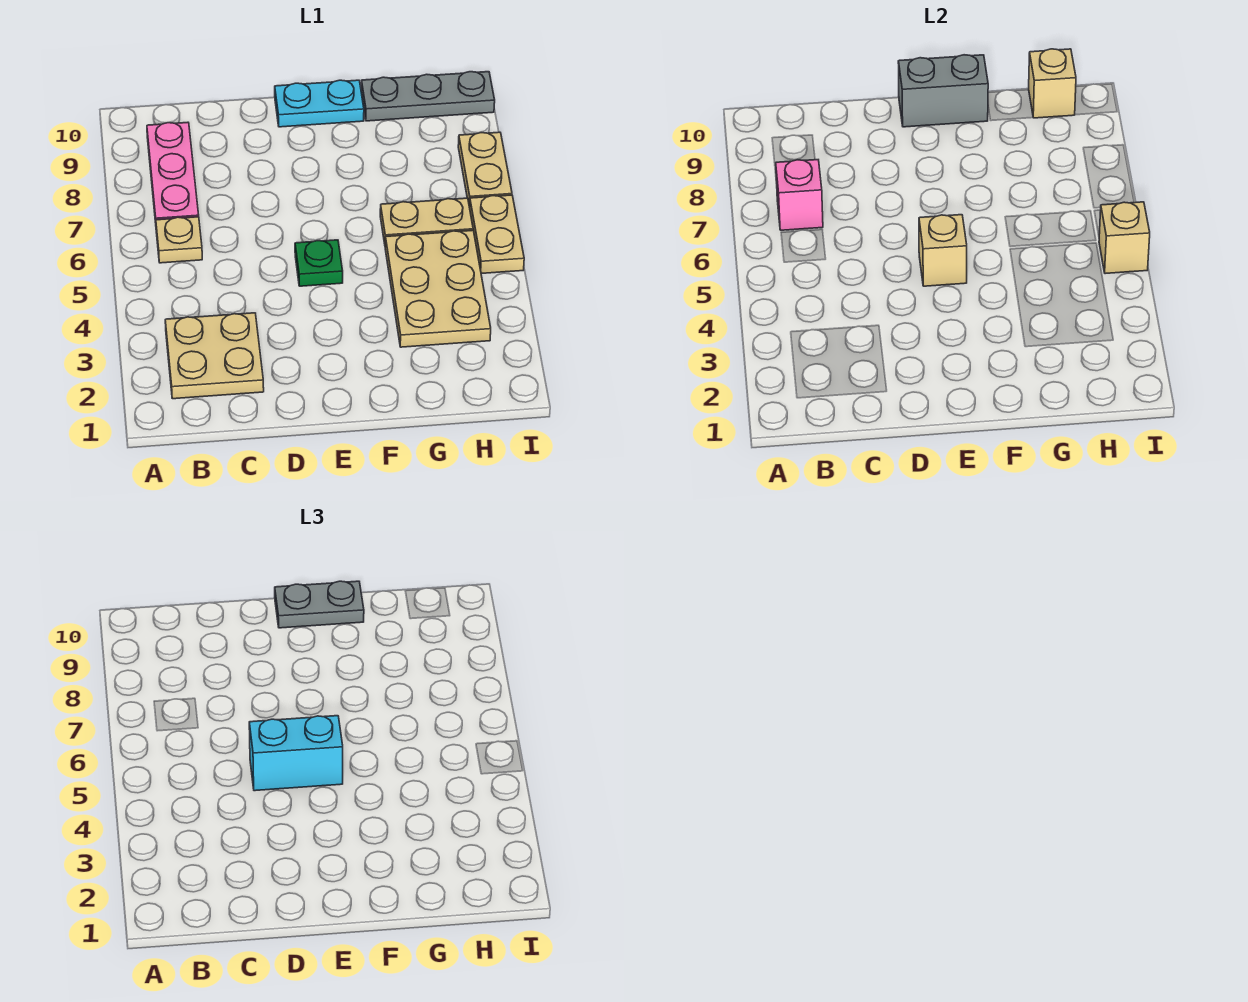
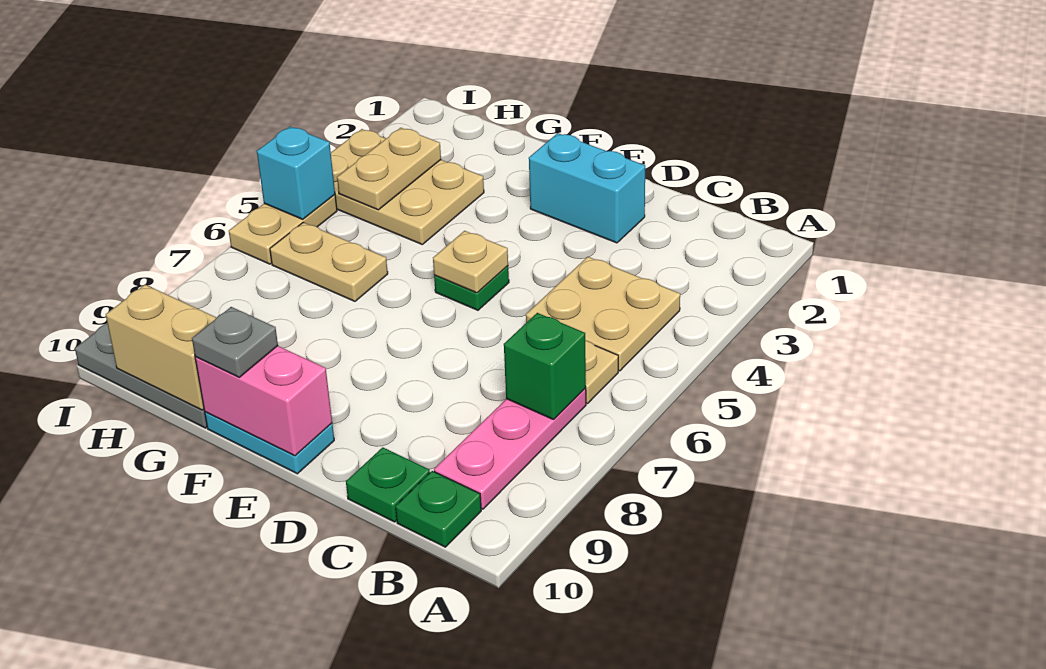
tan plate B2:C3 level 1 -> tan plate B4:C5 level 1
pink brick B7 level 2 -> green brick B7 level 2
none -> green plate B10 level 1
none -> green plate C10 level 1
cyan brick D5:E5 level 3 -> cyan brick D2:E2 level 1
tan brick E5 level 2 -> tan plate E5 level 2
grey brick E10:F10 level 2 -> pink brick E10:F10 level 2
grey plate E10:F10 level 3 -> grey plate F10 level 3
tan plate G3:H5 level 1 -> tan plate G3:I4 level 1
tan brick H10 level 2 -> tan brick G10:H10 level 2
tan brick I5 level 2 -> cyan brick I5 level 2
tan plate I7:I8 level 1 -> tan plate H3:H4 level 2

